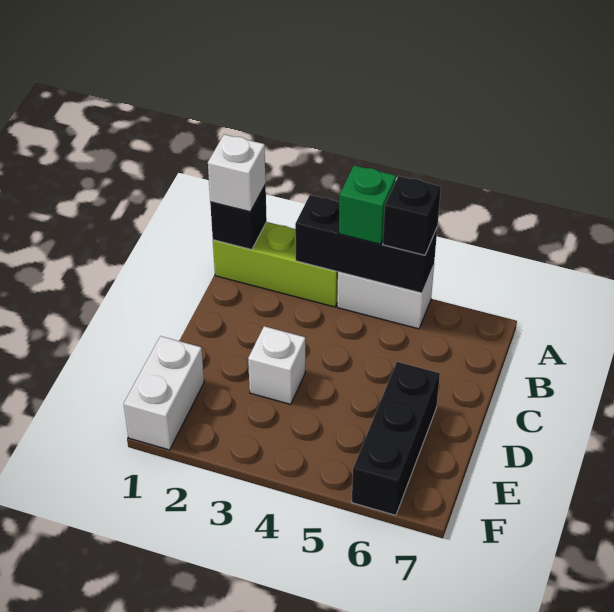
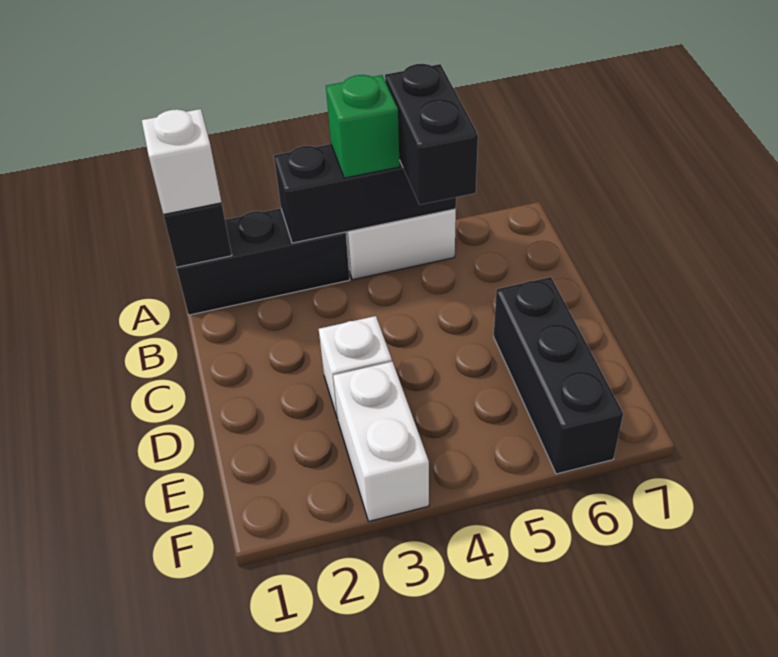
lime brick A1:A3 level 1 -> black brick A1:A3 level 1
black brick A5 level 3 -> black brick A5:B5 level 3
white brick E1:F1 level 1 -> white brick E3:F3 level 1

